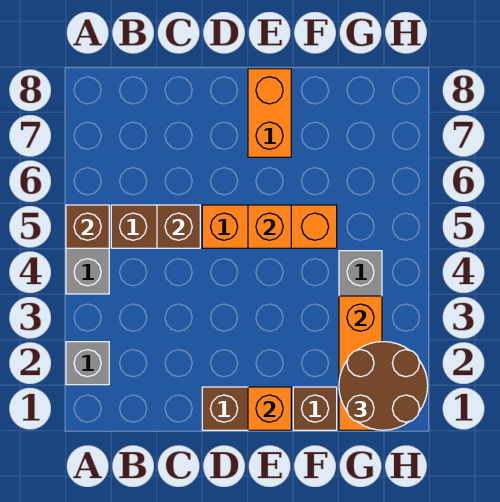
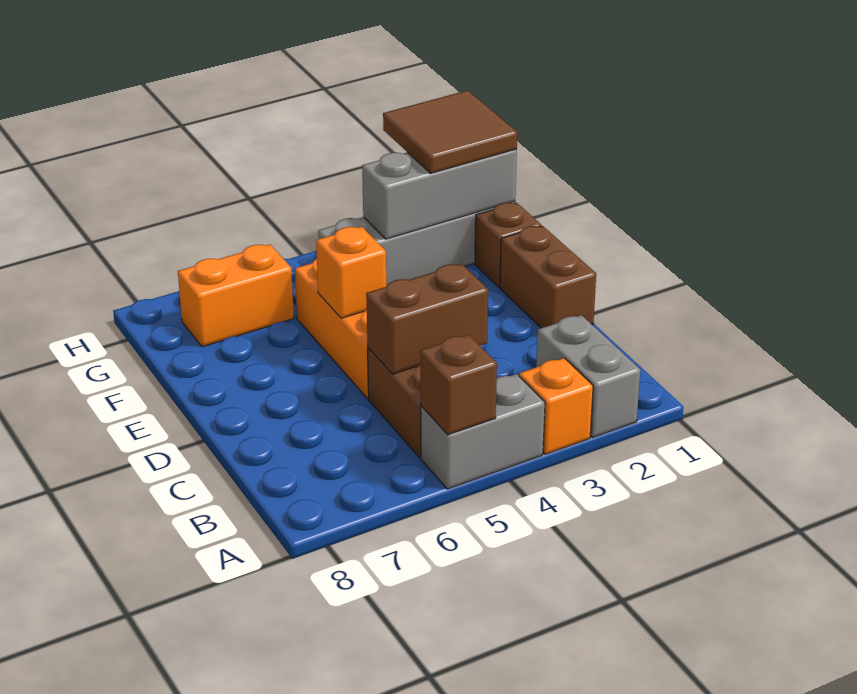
grey brick A2 level 1 -> grey brick A2:B2 level 1
brown brick C5 level 2 -> brown brick C4:C5 level 2
orange brick E1 level 2 -> orange brick A3 level 1
orange brick E7:E8 level 1 -> orange brick G6:G7 level 1
orange brick G1:G3 level 2 -> grey brick G1:G3 level 2
brown round brick G1:H2 level 3 -> brown tile G1:H2 level 3

